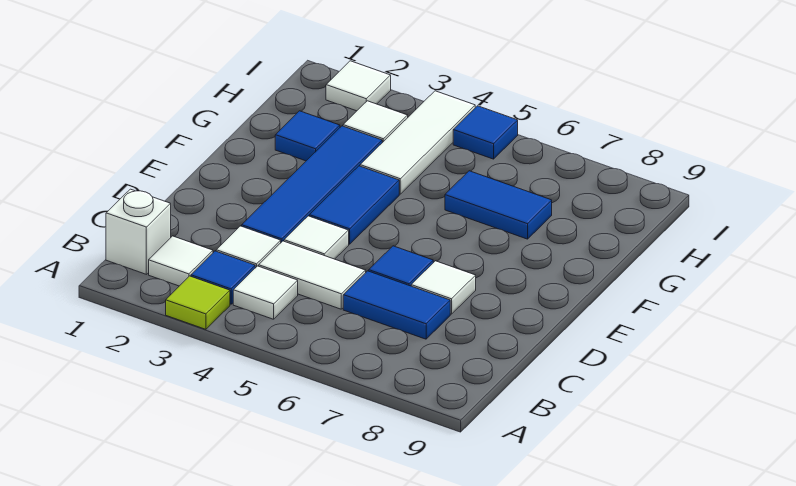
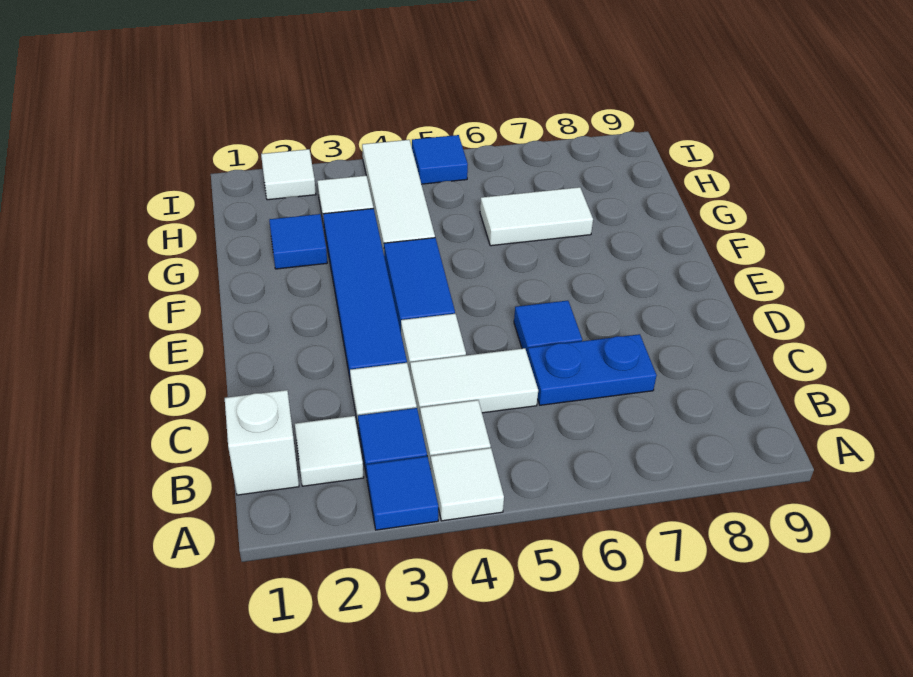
lime tile A3 level 1 -> blue tile A3 level 1
blue tile C6:C7 level 1 -> blue plate C6:C7 level 1
white tile D7 level 1 -> white tile A4 level 1
blue tile G6:G7 level 1 -> white tile G6:G7 level 1

